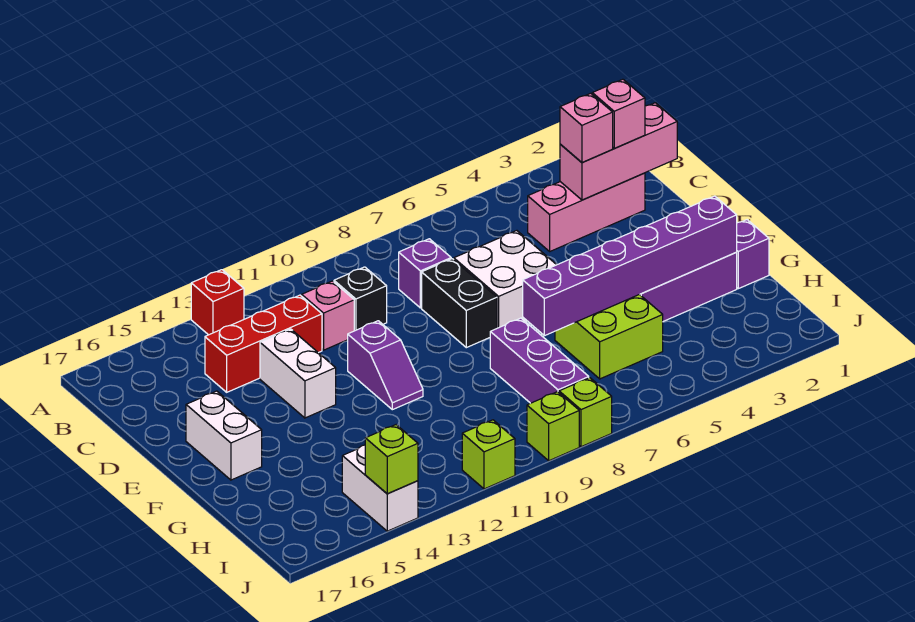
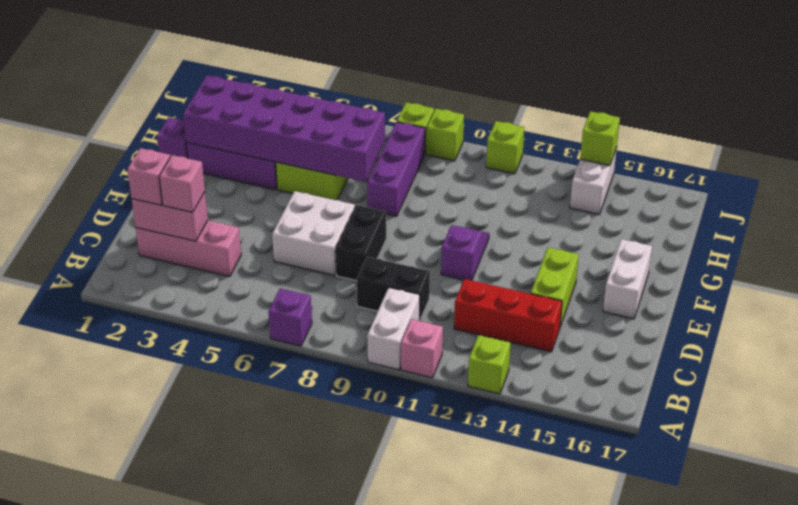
red brick A13 level 1 -> lime brick A13 level 1
pink brick C1:C3 level 2 -> pink brick C2:C3 level 2
purple brick C8 level 1 -> purple brick A7 level 1
black brick C10 level 1 -> black brick C9:C10 level 1
pink brick C11 level 1 -> pink brick A11 level 1
white brick D13:E13 level 1 -> white brick A10:B10 level 1
none -> lime brick D14:E14 level 1
purple brick G2:G7 level 2 -> purple brick G2:H7 level 2

